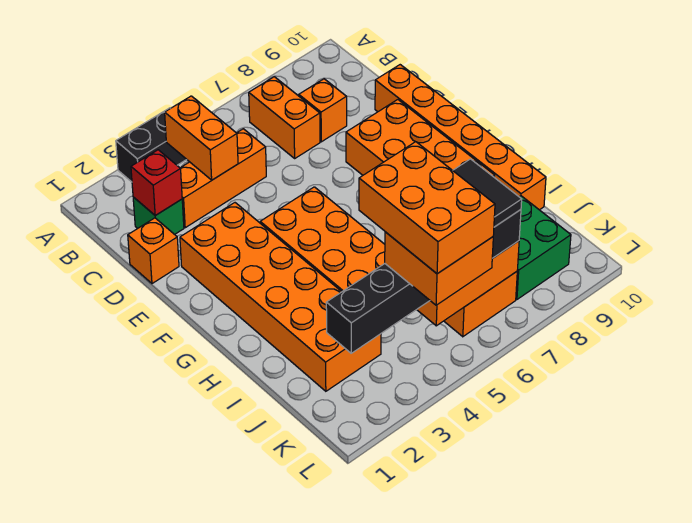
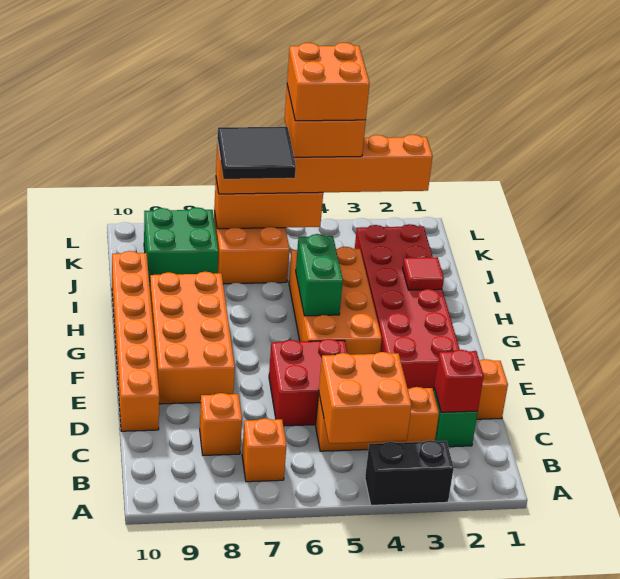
orange brick B4:C4 level 2 -> orange brick B4:C5 level 2
orange brick B7:C7 level 1 -> orange brick B7 level 1
none -> red brick D5:E6 level 1
orange brick E2:J3 level 1 -> red brick E2:J3 level 1
none -> green brick G5:H5 level 2
none -> red tile H2 level 2
orange brick J4:L5 level 5 -> orange brick K4:L5 level 5
black brick K2:K7 level 3 -> orange brick K2:K7 level 3

